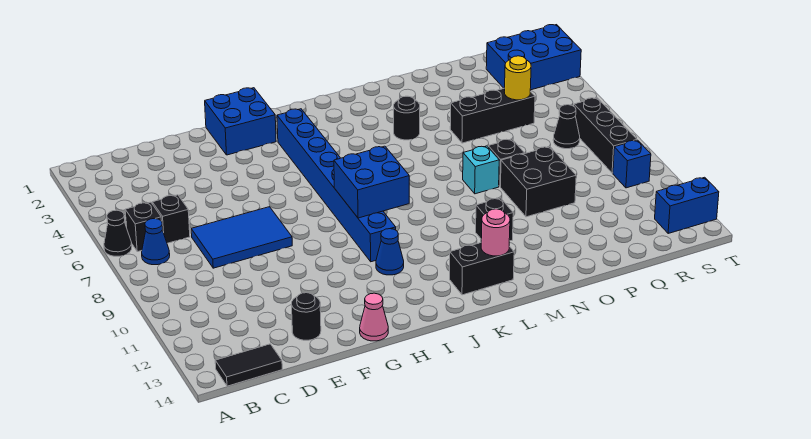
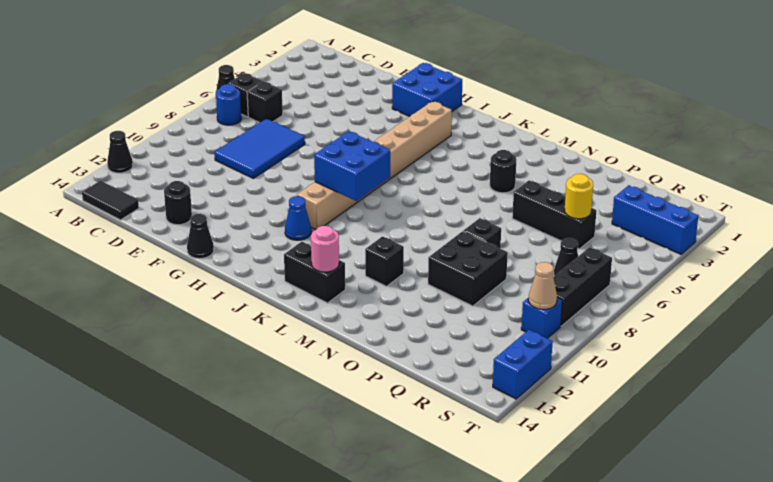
none -> black cone A12 level 1
blue cone B7 level 1 -> blue round brick B7 level 1
blue tile D7:F8 level 1 -> blue tile D7:E9 level 1
pink cone G14 level 1 -> black cone G14 level 1
blue brick I3:I10 level 1 -> tan brick I3:I10 level 1
cyan brick N8 level 1 -> none
blue brick R2:T3 level 1 -> blue brick R3:T3 level 1
none -> tan cone S10 level 2
blue brick S13:T13 level 1 -> blue brick T12:T13 level 1

